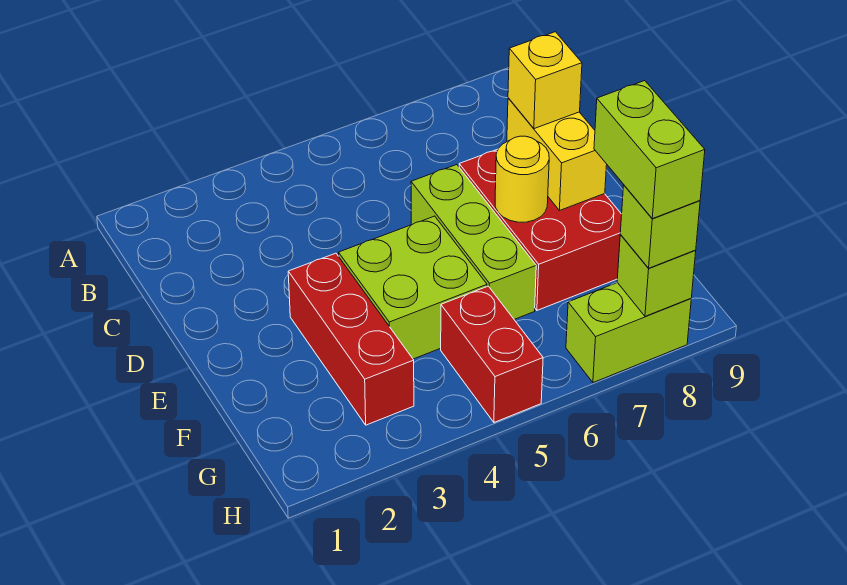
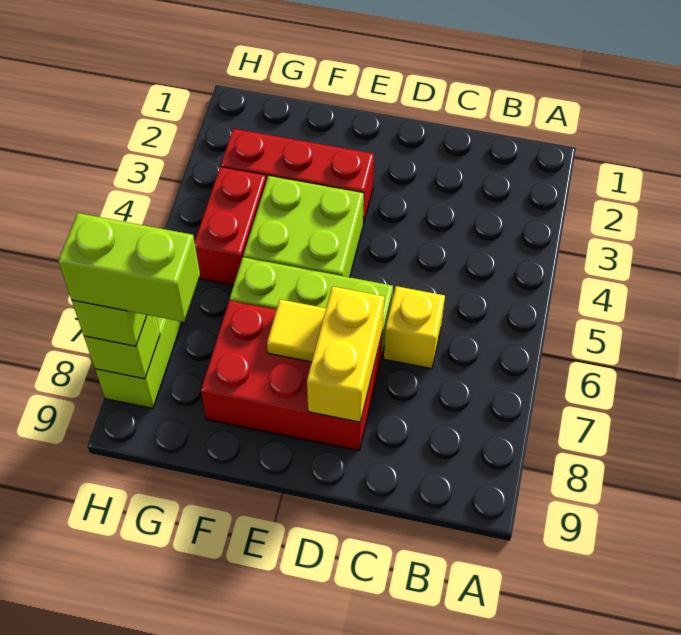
yellow brick D8:E8 level 2 -> yellow brick D7:D8 level 2
yellow brick D8 level 3 -> yellow brick C6 level 1
yellow round brick E7 level 2 -> yellow tile E7 level 2
red brick G5:H5 level 1 -> red brick G4:G5 level 1

